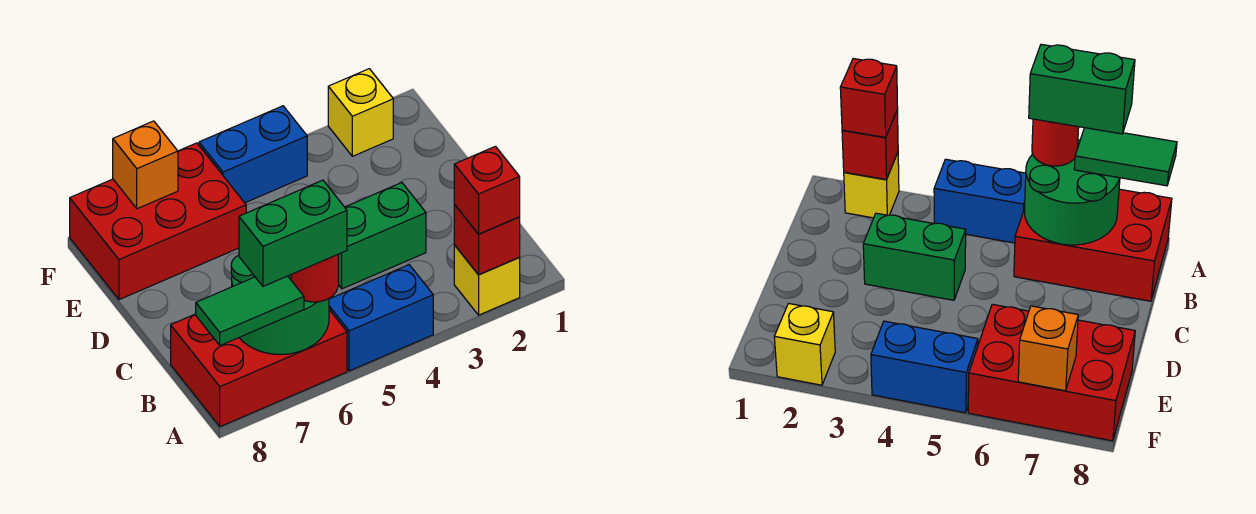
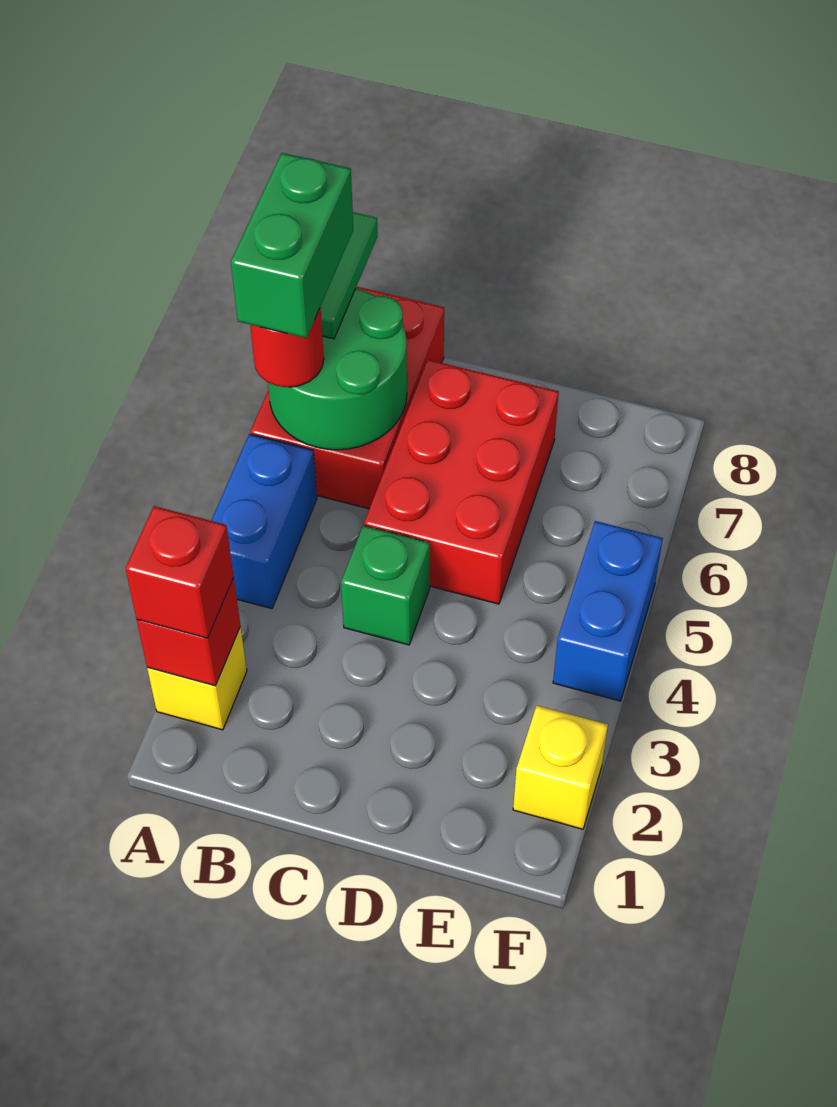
green brick C3:C4 level 1 -> green brick C4 level 1
red brick E6:F8 level 1 -> red brick C5:D7 level 1
orange brick F7 level 2 -> none

